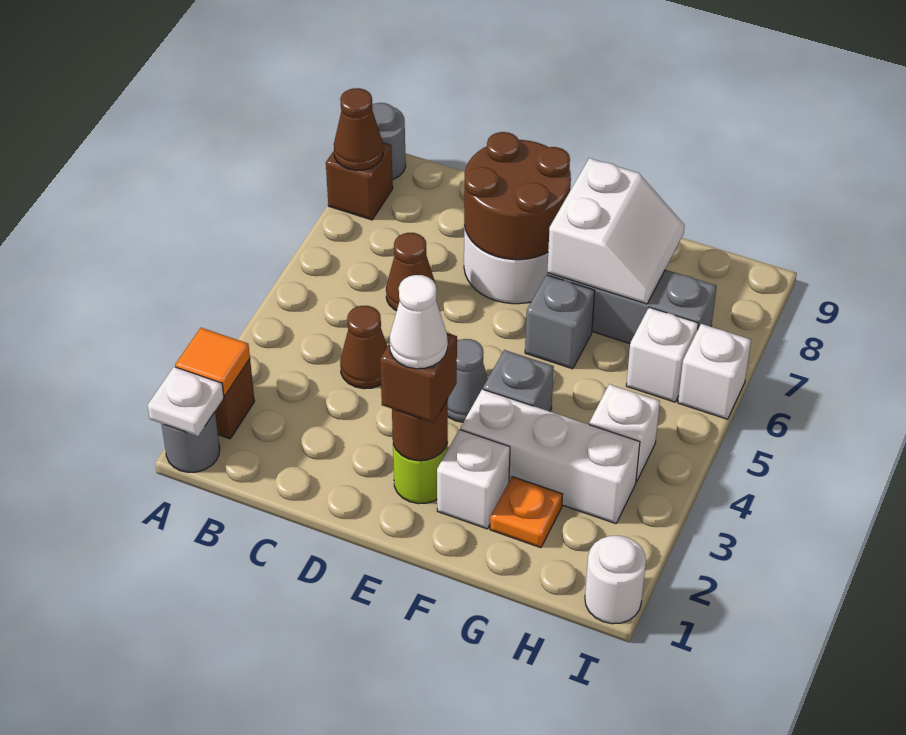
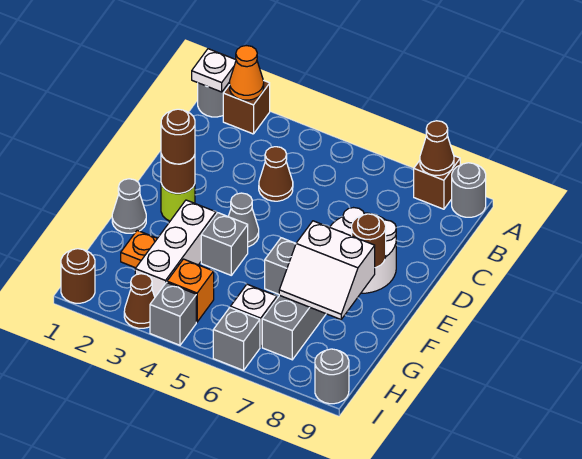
orange tile A2 level 2 -> orange cone A2 level 2
brown cone C6 level 1 -> brown cone I3 level 1
brown round brick D7:E8 level 2 -> brown round brick E8 level 2
brown brick E2 level 3 -> brown round brick E2 level 3
white cone E2 level 4 -> none
none -> grey cone F1 level 1
white brick F2 level 1 -> none
white brick H4 level 1 -> orange brick H4 level 1
white round brick I1 level 1 -> brown round brick I1 level 1
none -> grey brick I4 level 1
white brick I6 level 1 -> grey brick I6 level 1
none -> grey round brick I9 level 1

